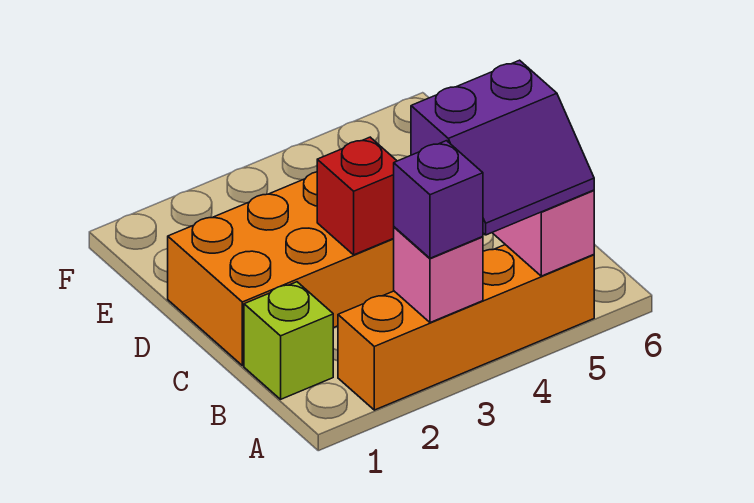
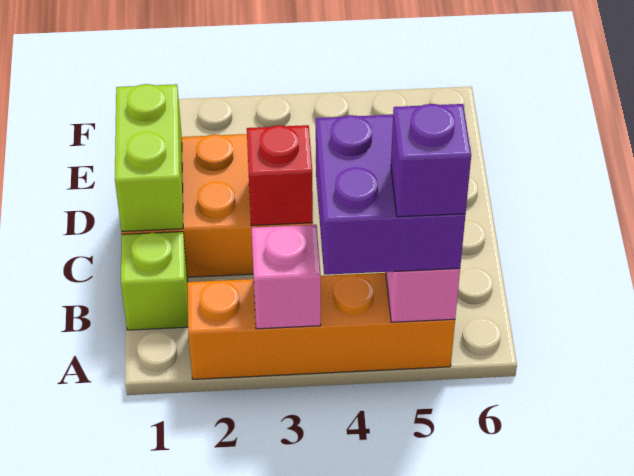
purple brick A3 level 3 -> purple brick A5 level 4
purple slope A4:B5 level 3 top B -> purple brick A4:B5 level 3
none -> lime brick C1:D1 level 2

